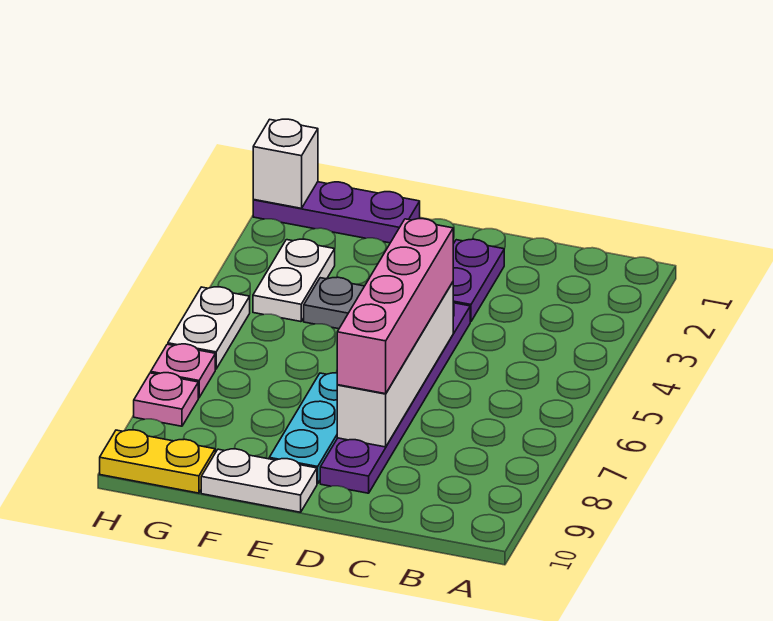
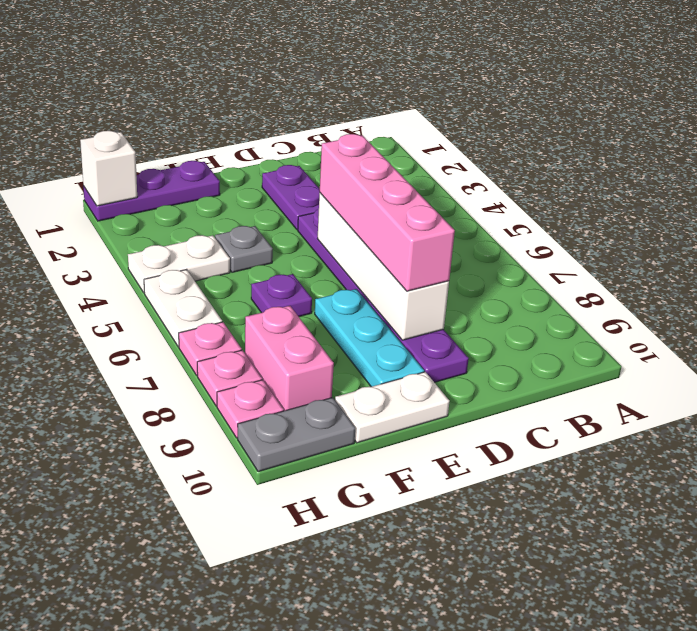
none -> purple plate F6 level 1
white plate G3:G4 level 1 -> white plate G4:H4 level 1
none -> pink brick G8:G9 level 1
yellow plate G10:H10 level 1 -> grey plate G10:H10 level 1
none -> pink plate H9 level 1

